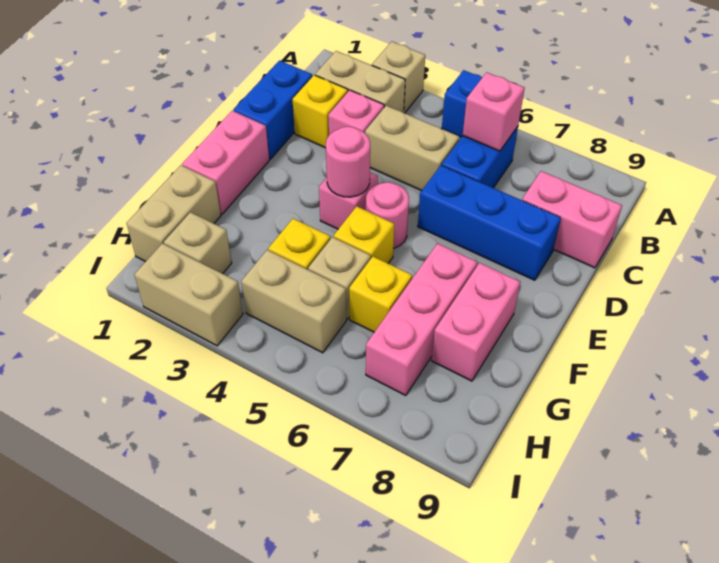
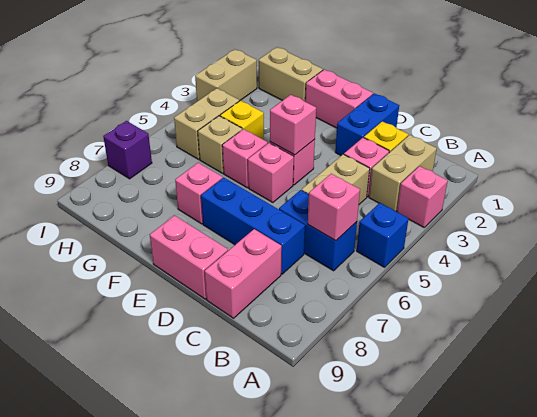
tan brick A3 level 1 -> pink brick A3 level 1
blue brick C1:D1 level 1 -> blue brick D1:D2 level 1
blue brick D6:D8 level 1 -> blue brick C7:E7 level 1
pink round brick E4 level 2 -> pink brick E4 level 2
pink round brick E5 level 1 -> pink brick E5 level 1
yellow brick F5 level 1 -> pink brick F5 level 1
pink brick F7:H7 level 1 -> pink brick F7 level 1
pink brick F8:G8 level 1 -> pink brick D9:E9 level 1
yellow brick G6 level 1 -> none
tan brick H2 level 1 -> none
none -> purple brick I7 level 1

